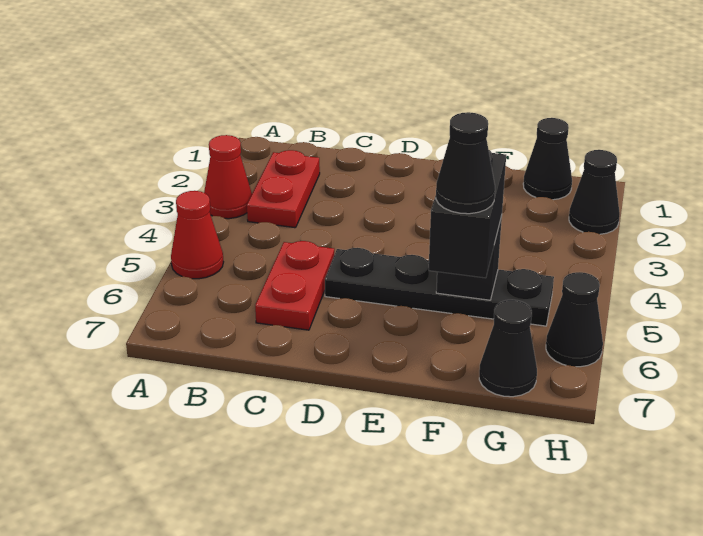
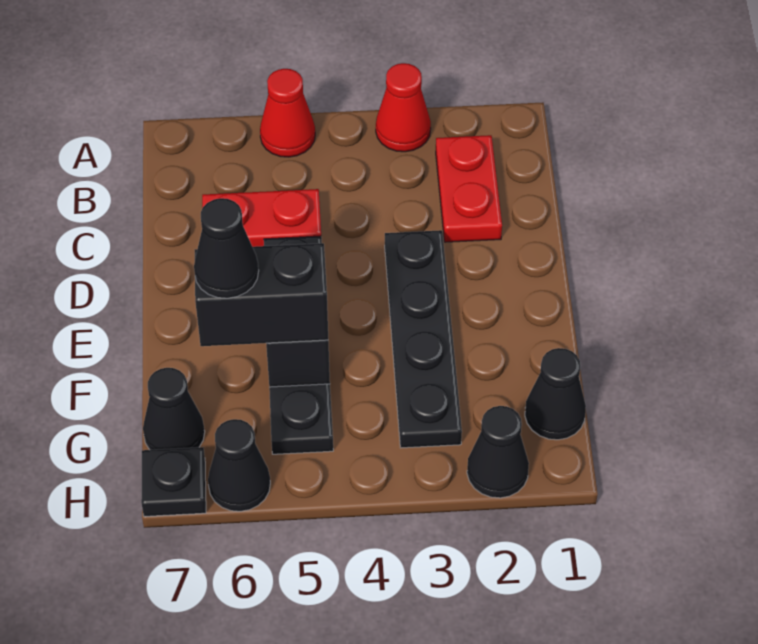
red plate B2:B3 level 1 -> red plate B2:C2 level 1
none -> black plate D3:G3 level 1
none -> black plate H7 level 1

